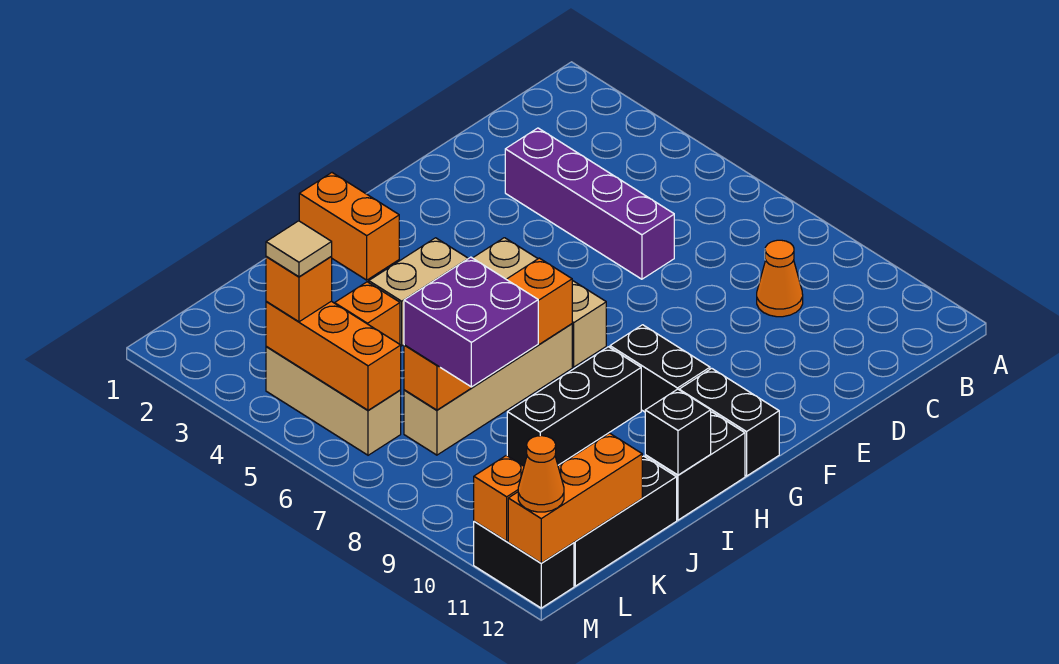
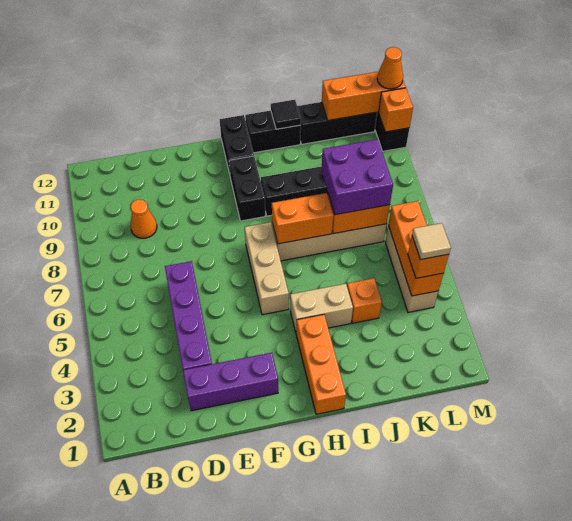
none -> purple brick D2:F2 level 1
orange brick H1:H2 level 1 -> orange brick H1:H3 level 1
black brick I12 level 2 -> black tile I12 level 2

